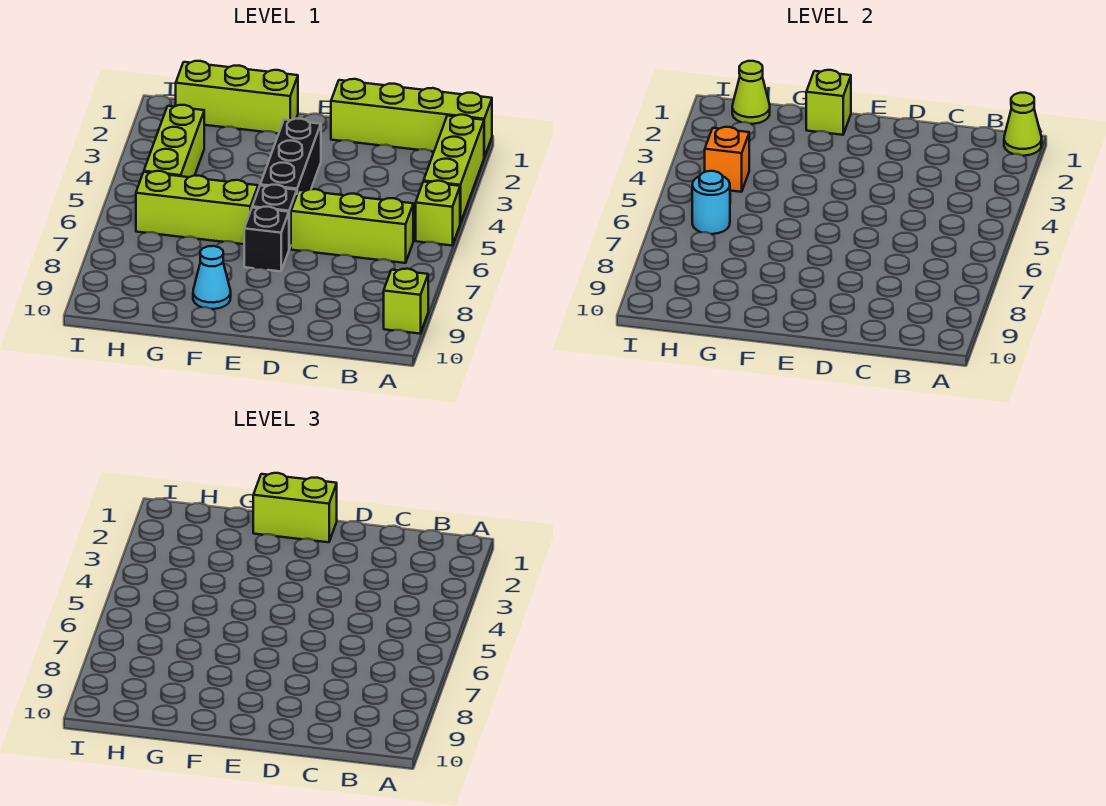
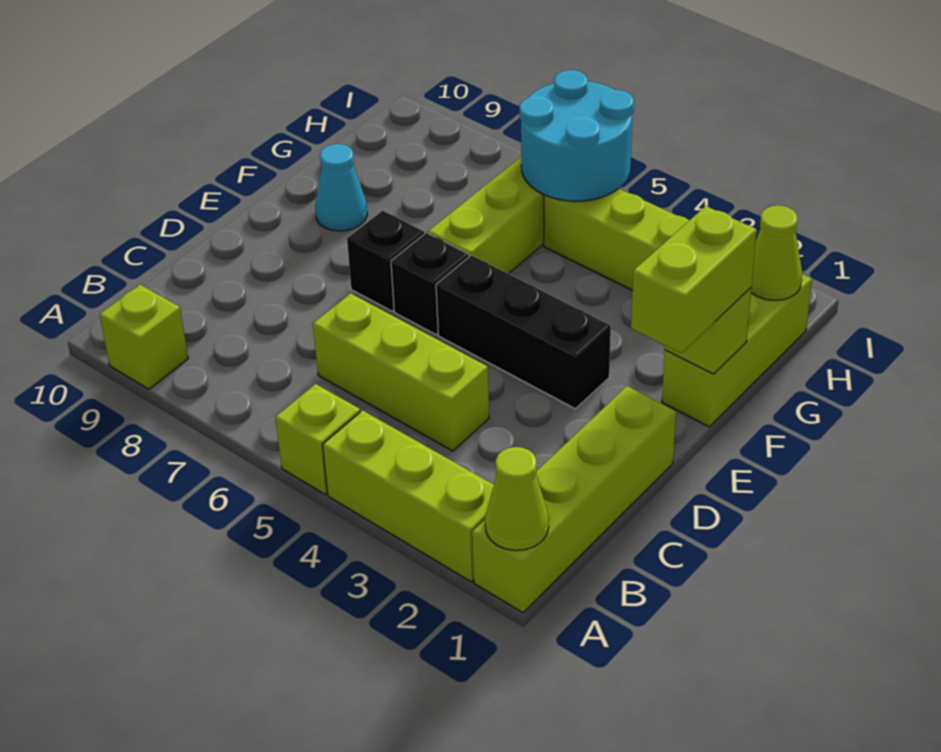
lime brick B6:D6 level 1 -> lime brick C4:C6 level 1
orange brick H4 level 2 -> none
cyan round brick H6 level 2 -> cyan round brick H5:I6 level 2

